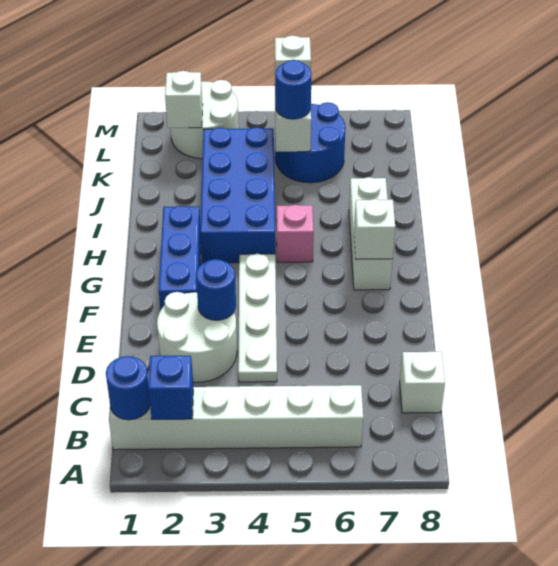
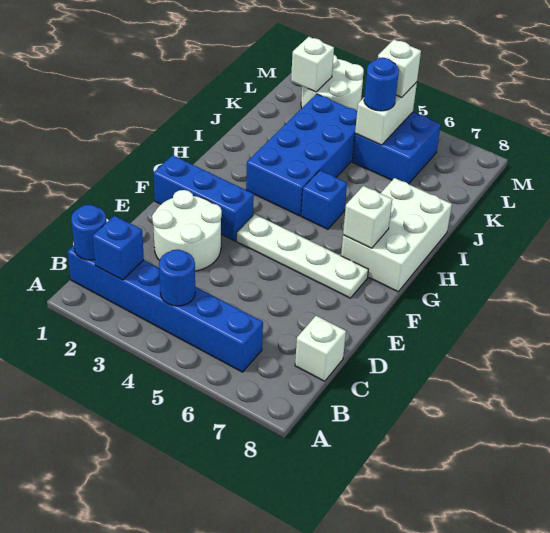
white brick B1:B6 level 1 -> blue brick B1:B6 level 1
white plate D4:G4 level 1 -> white plate F4:F7 level 1
blue round brick E3 level 2 -> blue round brick B4 level 2
blue brick F2:H2 level 1 -> blue brick F1:F3 level 1
white brick G7:I7 level 1 -> white brick G7:I8 level 1
pink brick H5 level 1 -> blue brick H5 level 1
blue round brick K5:L6 level 1 -> blue brick K5:L6 level 1

